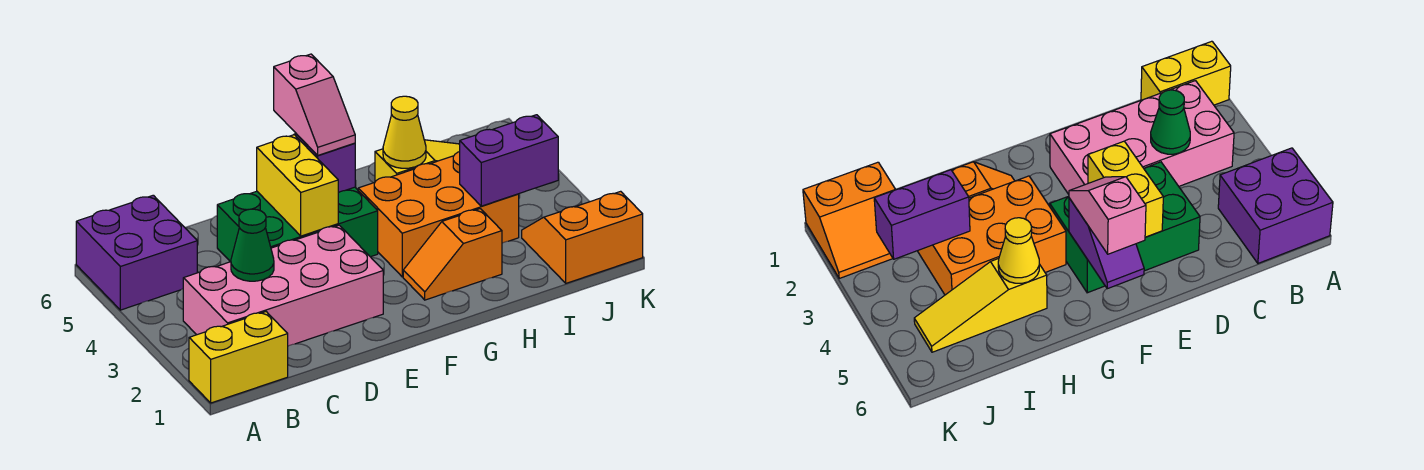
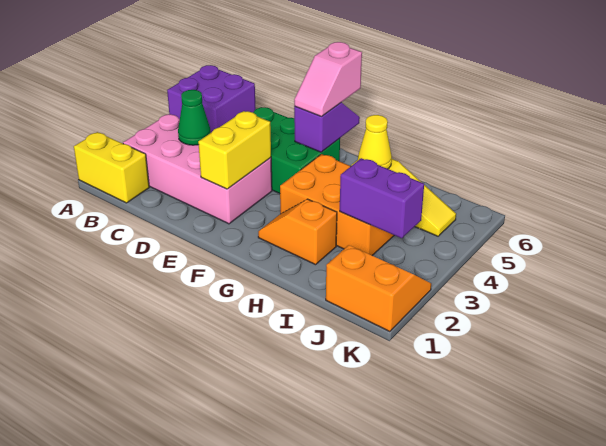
yellow brick E4:E5 level 2 -> yellow brick E2:E3 level 2

